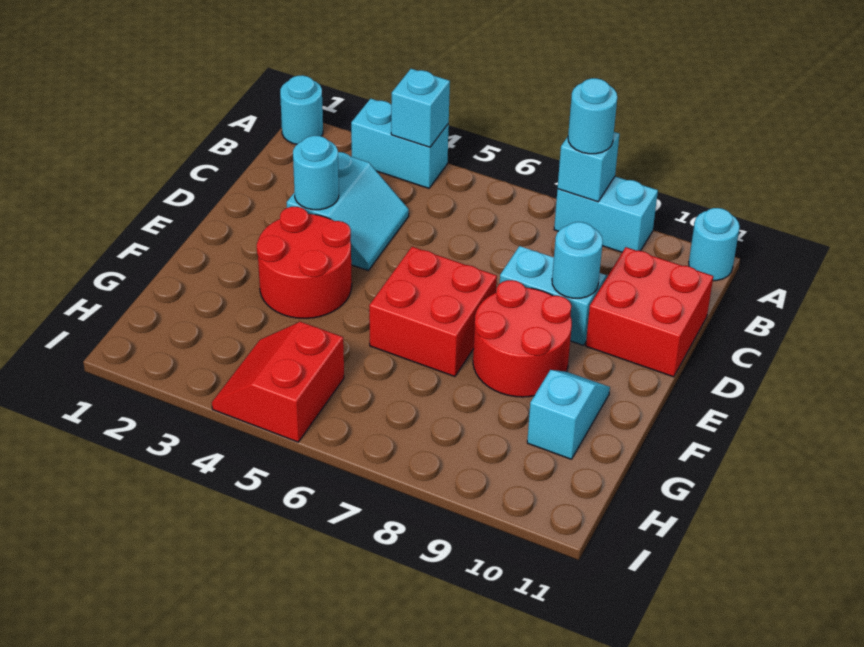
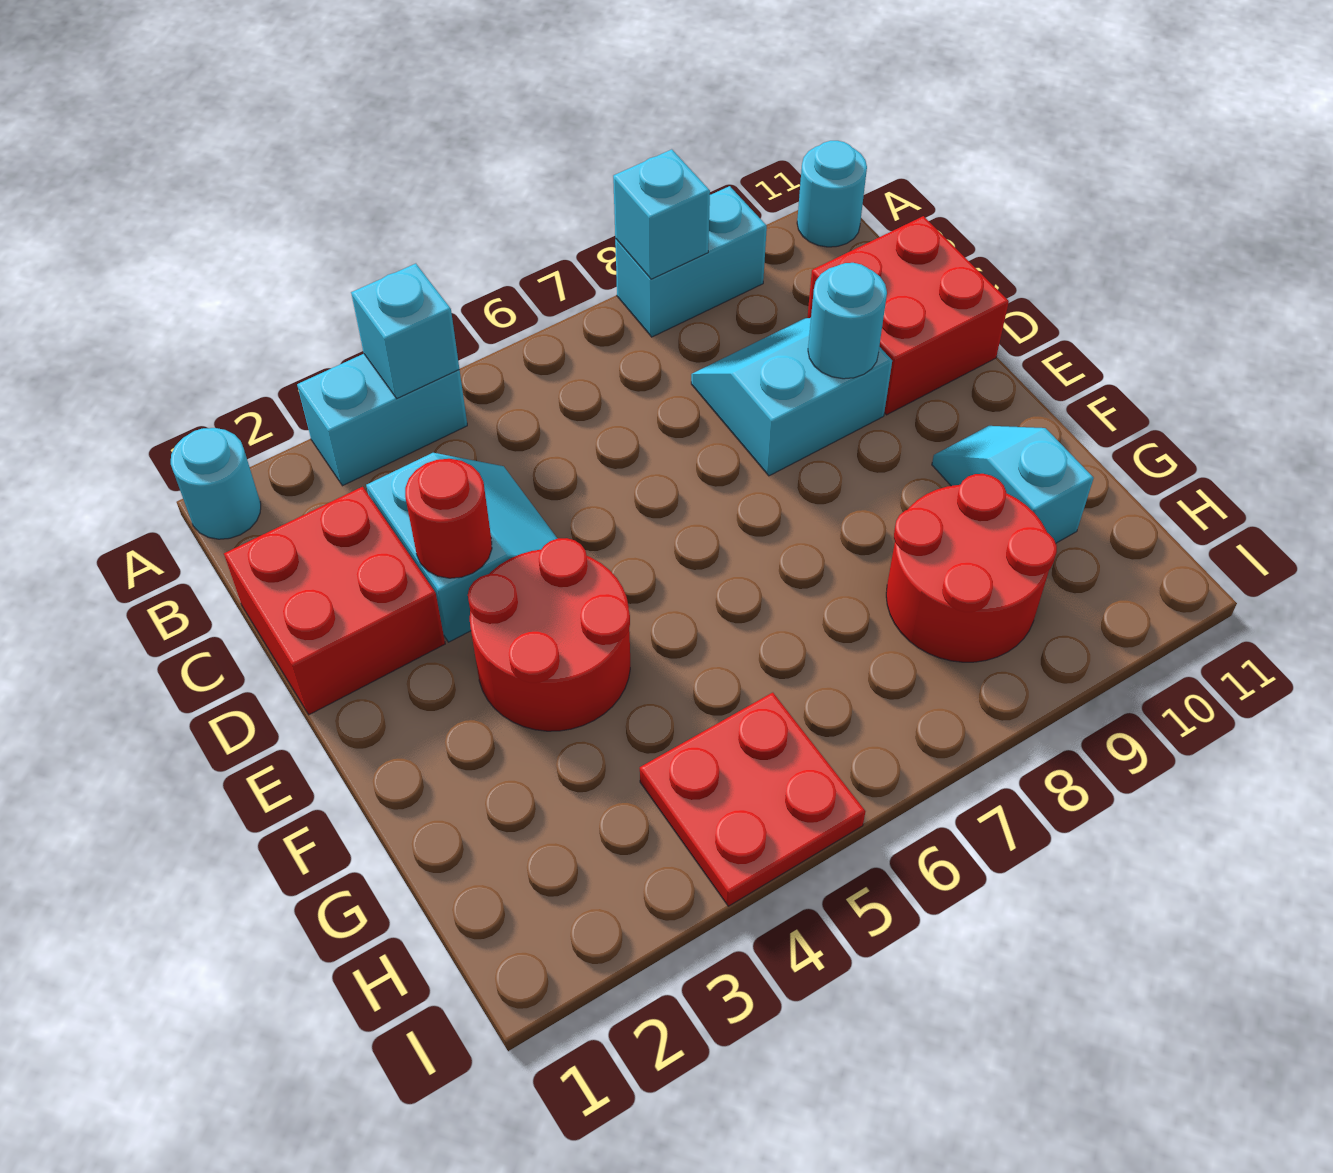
cyan round brick A8 level 3 -> none
cyan round brick D3 level 2 -> red round brick D3 level 2
red brick E6:F7 level 1 -> red brick C1:D2 level 1
red round brick E8:F9 level 1 -> red round brick G8:H9 level 1
red slope H4:I5 level 1 top 5 -> red plate H4:I5 level 1

